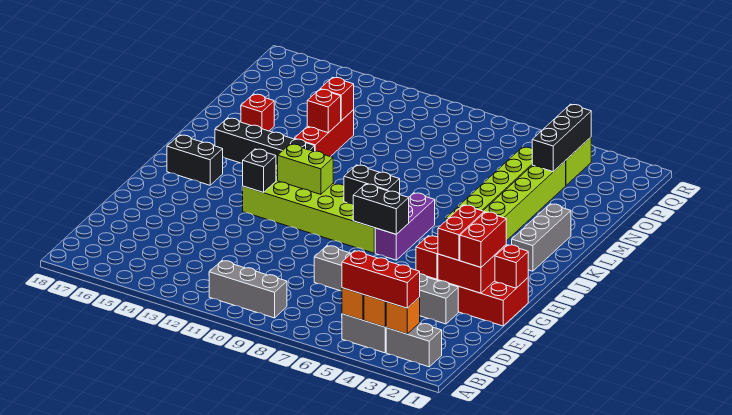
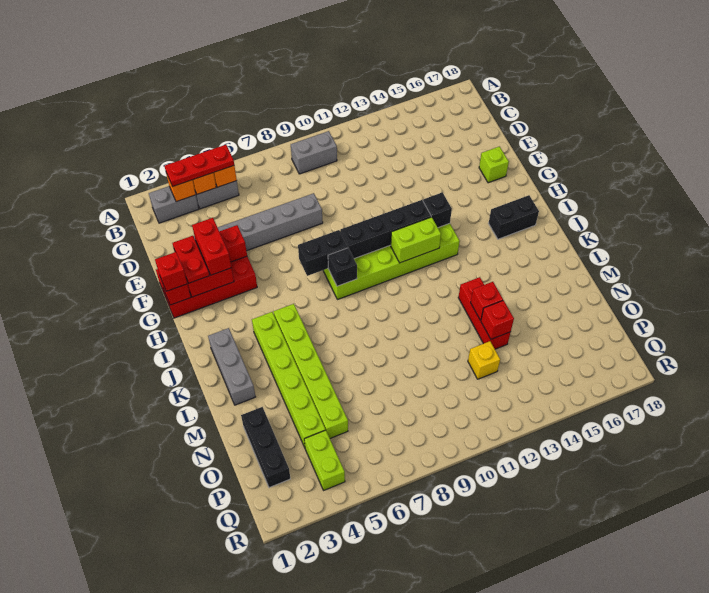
red brick B3:B5 level 3 -> red plate B3:B5 level 3
grey brick B9:B11 level 1 -> grey brick B9:B10 level 1
red brick F2:G2 level 3 -> red plate F2:G2 level 3
none -> lime brick F17 level 1
purple brick H7:J7 level 1 -> none
black brick I8:I9 level 2 -> black brick I8 level 2
black brick K13:K16 level 1 -> black brick H9:H12 level 2
red brick M16 level 1 -> red brick G1 level 3
black brick O4:Q4 level 2 -> black brick N2:P2 level 1
none -> yellow brick O12 level 1

